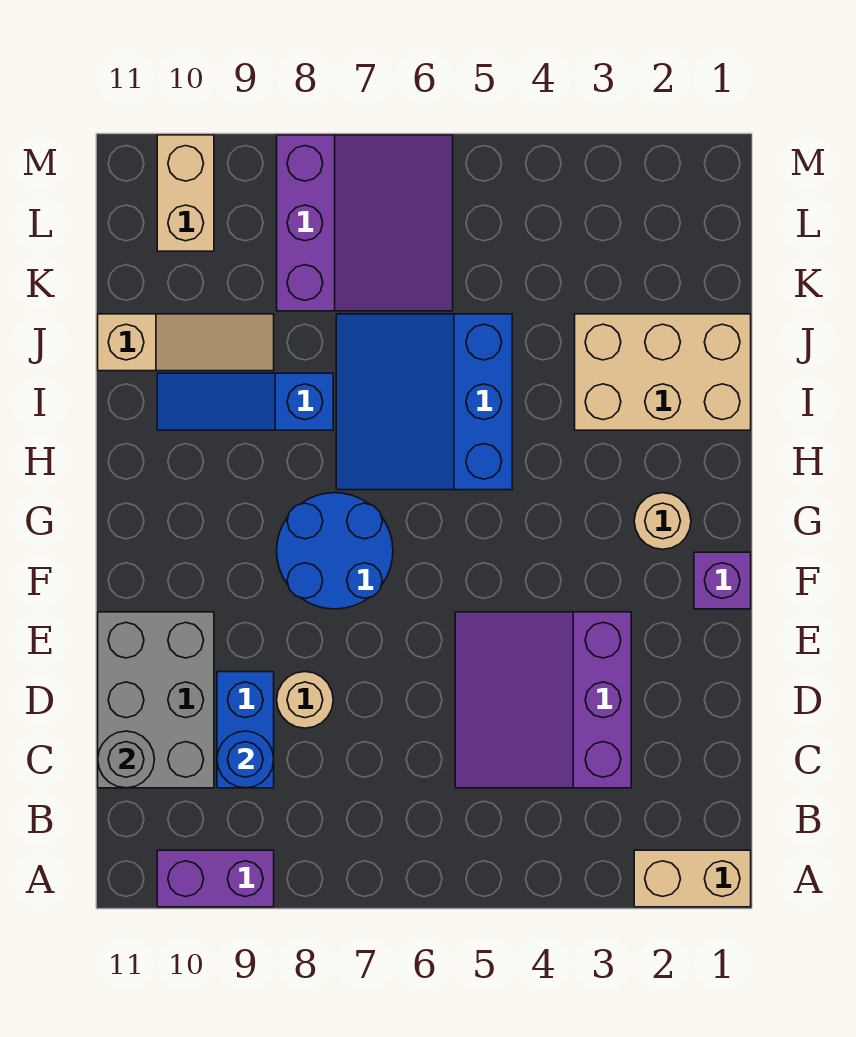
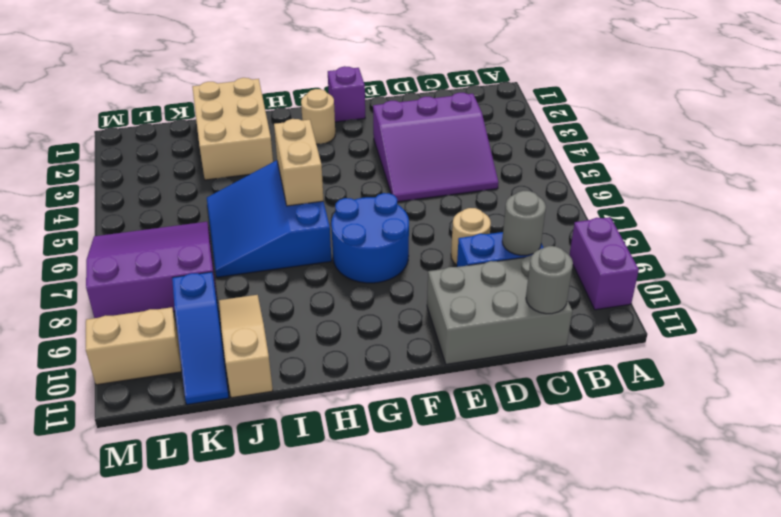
tan brick A1:A2 level 1 -> tan brick H5:H6 level 2
blue round brick C9 level 2 -> grey round brick C9 level 2
blue slope H5:J7 level 1 top 5 -> blue slope H5:J7 level 1 top H
blue slope I8:I10 level 1 top 8 -> blue slope K9:K11 level 1 top 9

